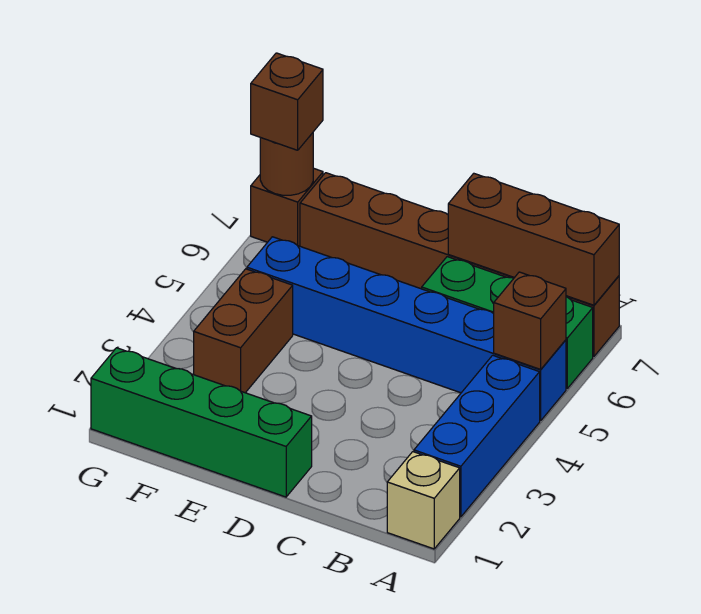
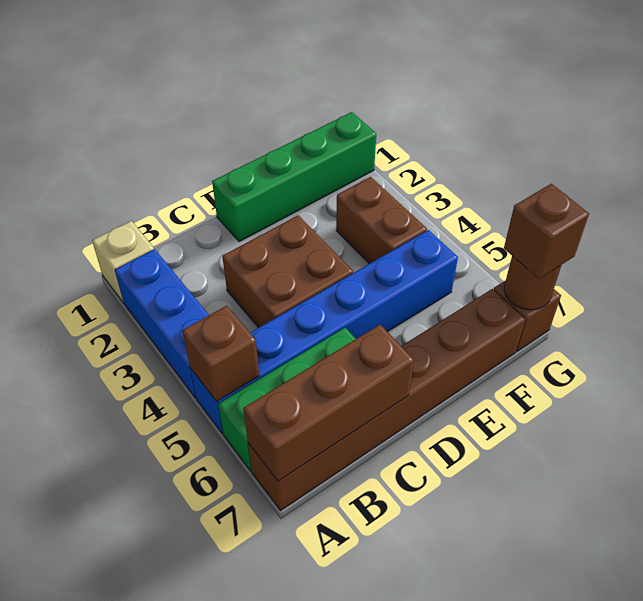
none -> brown brick C3:D4 level 1

